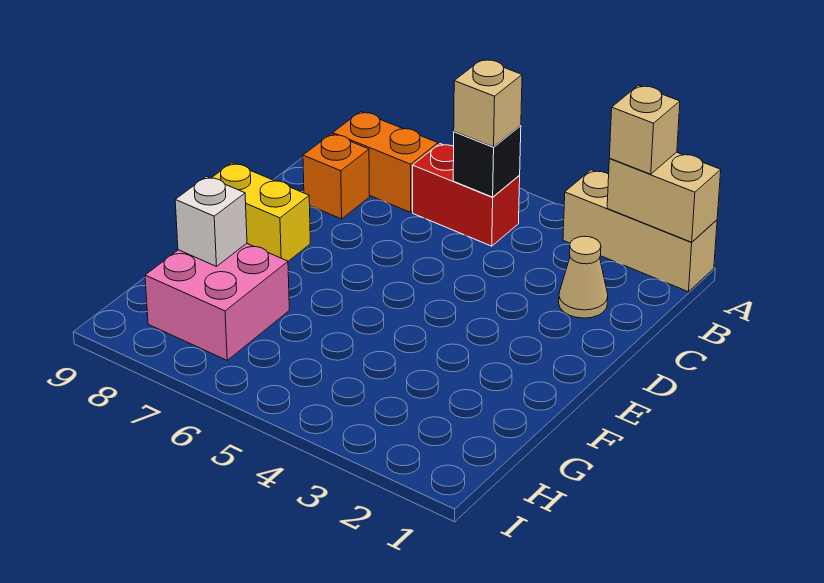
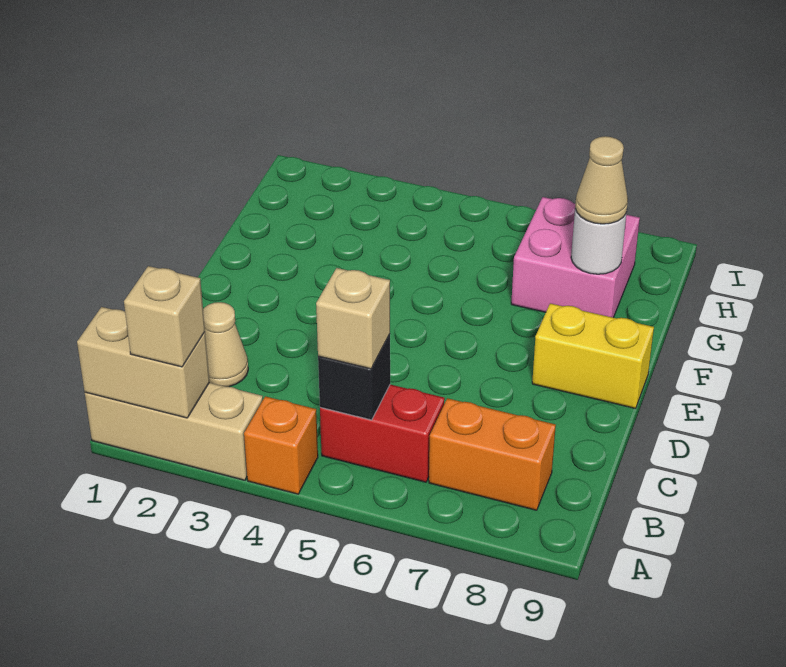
orange brick C8 level 1 -> orange brick A4 level 1
white brick G8 level 2 -> white round brick G8 level 2
none -> tan cone G8 level 3

